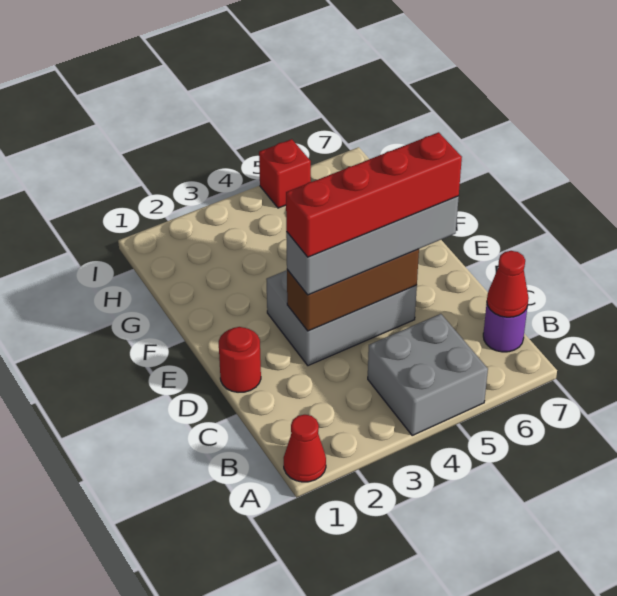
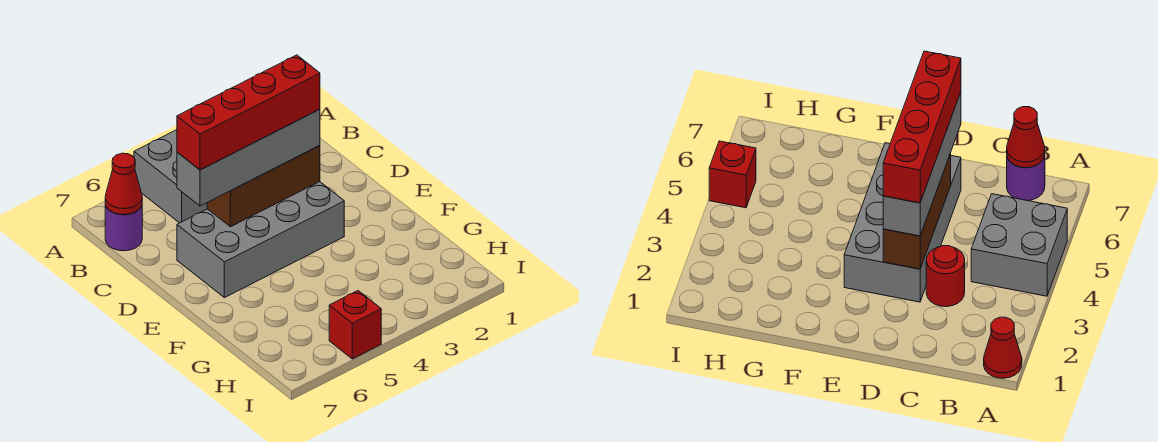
red round brick D1 level 1 -> red round brick C3 level 1
grey brick D3:E5 level 1 -> grey brick D3:E6 level 1

